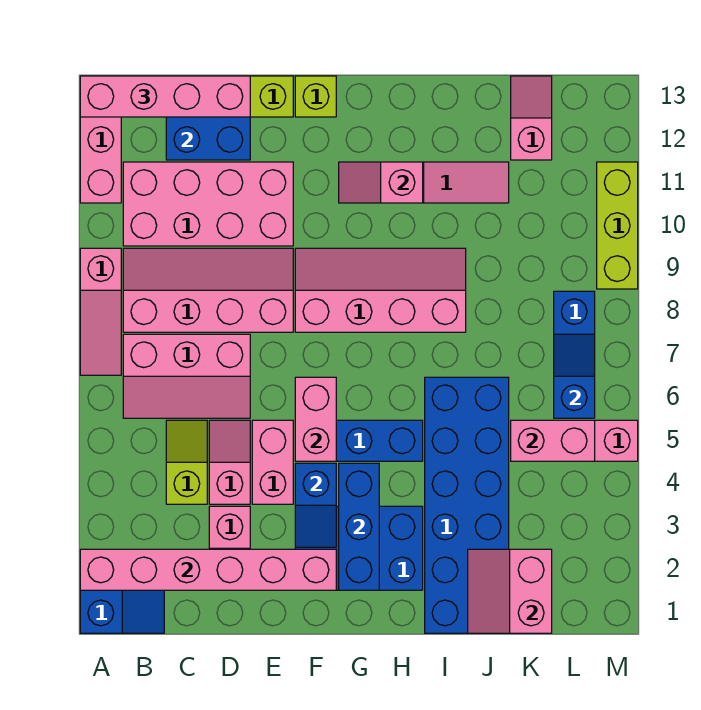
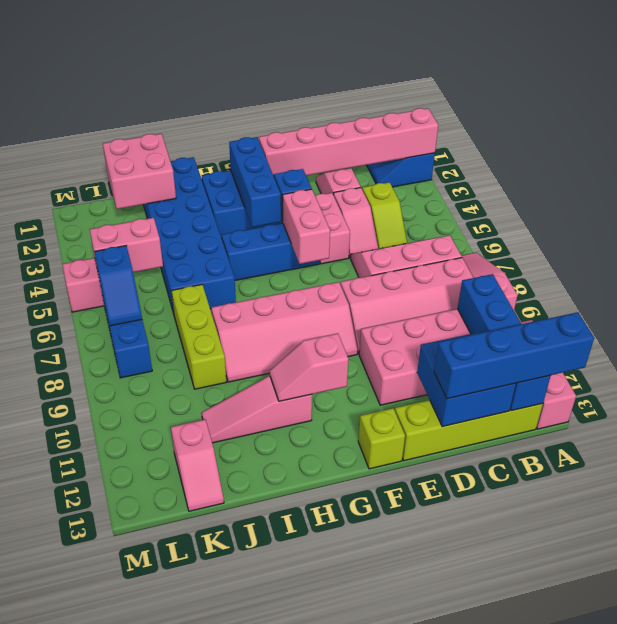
pink brick A13:D13 level 3 -> blue brick A13:D13 level 3
none -> blue brick B10:B13 level 2
pink slope G11:H11 level 2 top H -> pink slope G11:H11 level 2 top G
pink slope J1:K2 level 2 top K -> pink brick J1:K2 level 2
lime brick M9:M11 level 1 -> lime brick J7:J9 level 1

